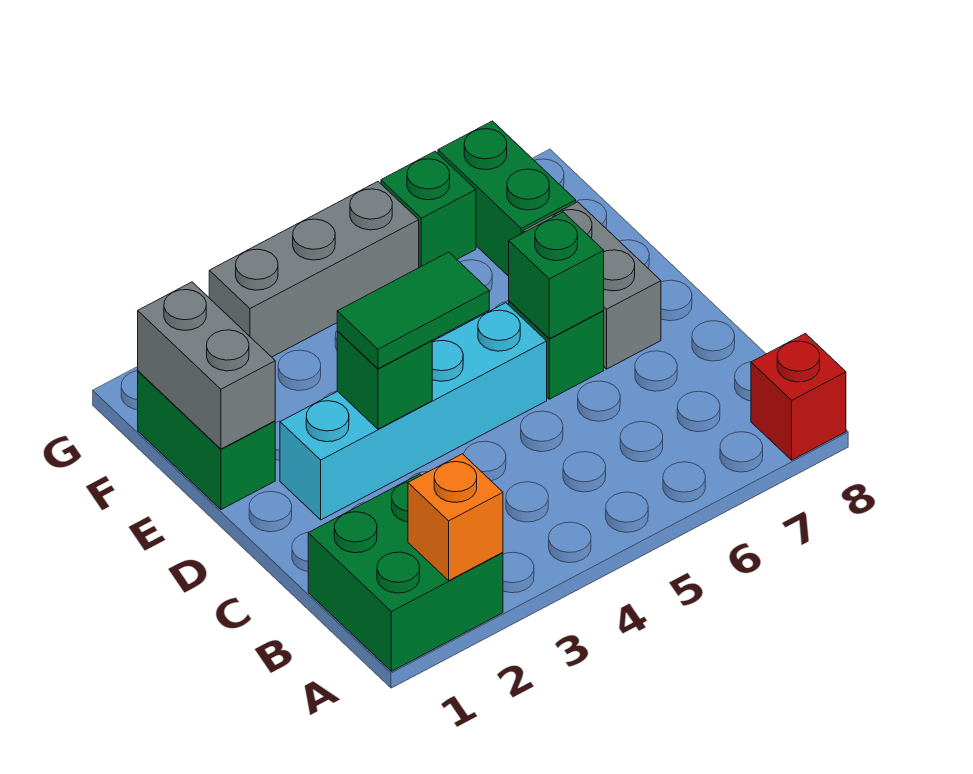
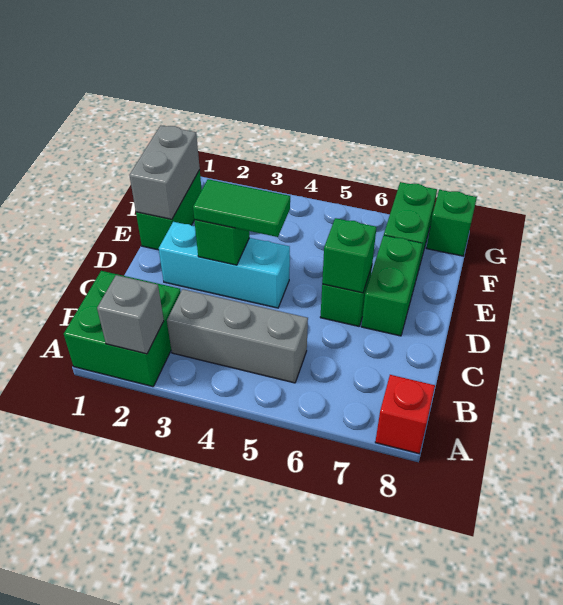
orange brick A2 level 2 -> grey brick A2 level 2
cyan brick D2:D5 level 1 -> cyan brick D2:D4 level 1
grey brick D7:E7 level 1 -> green brick D7:E7 level 1
grey brick G3:G5 level 1 -> grey brick B3:B5 level 1
green brick G6 level 1 -> green brick G8 level 1

